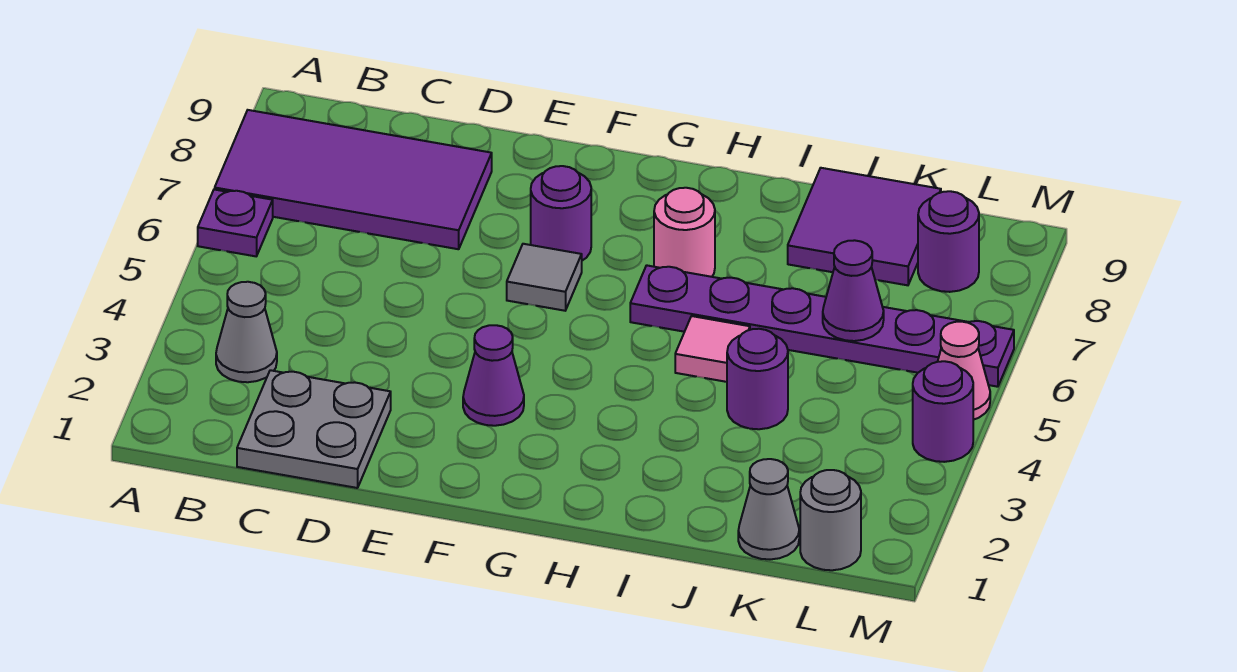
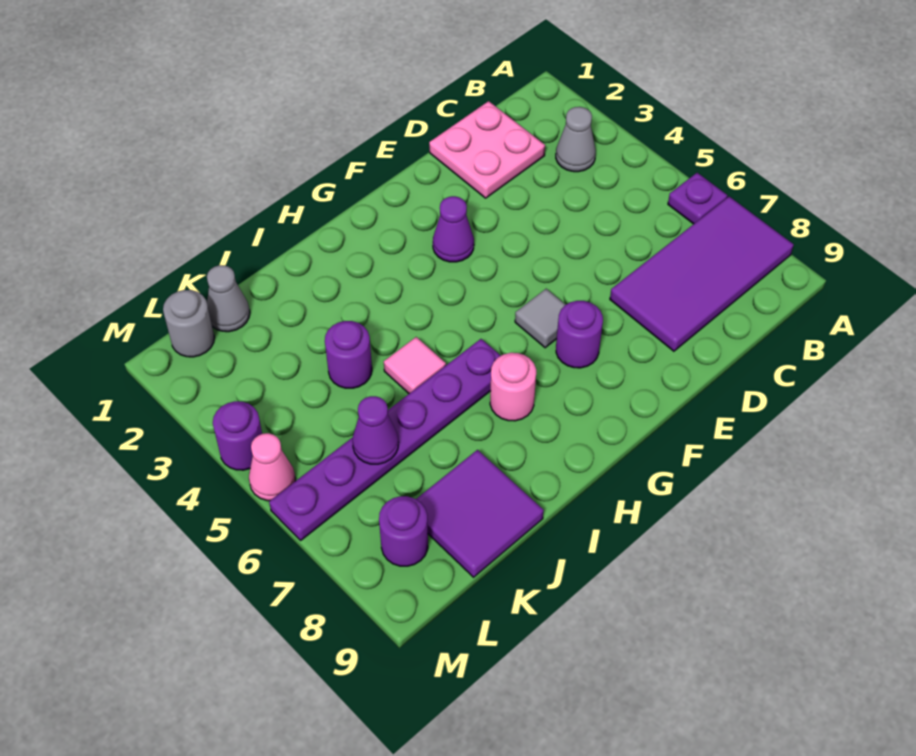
grey plate C1:D2 level 1 -> pink plate C1:D2 level 1

